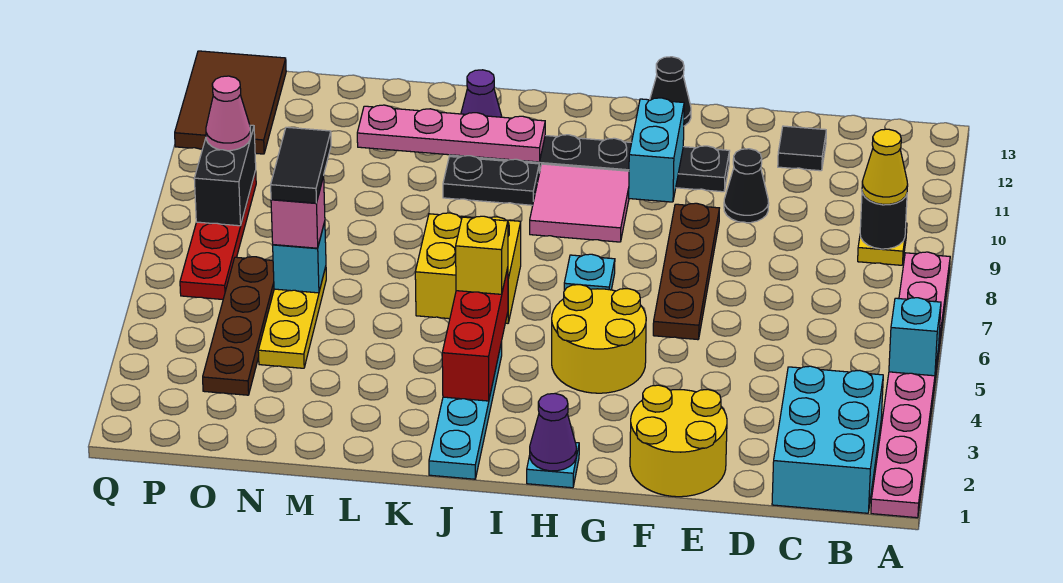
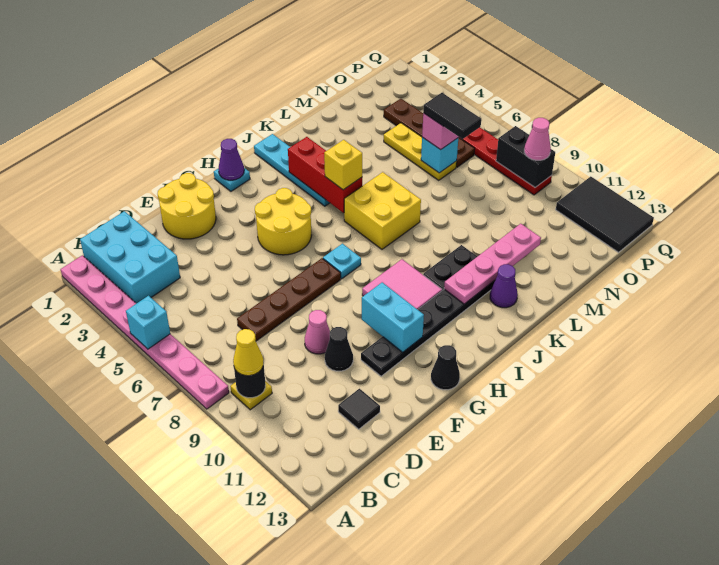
none -> pink cone E9 level 1
brown plate F6:F9 level 1 -> brown plate D7:G7 level 1
brown tile P11:Q13 level 1 -> black tile P11:Q13 level 1

